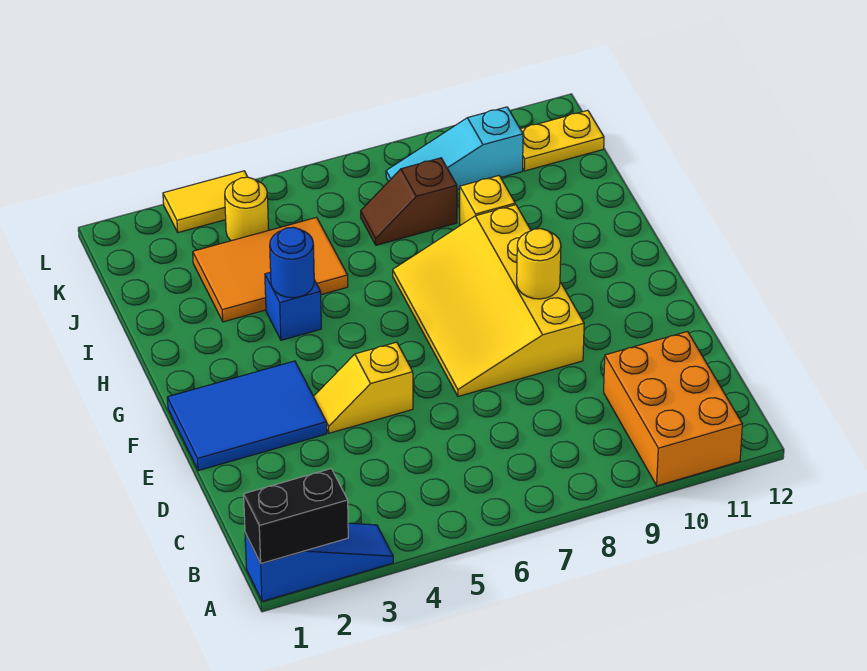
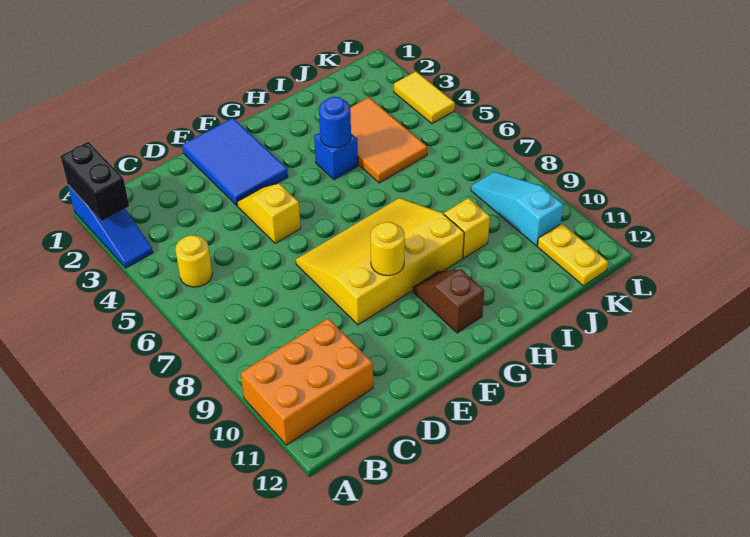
brown slope J7:J8 level 1 top 8 -> brown slope G10:G11 level 1 top 11
yellow round brick K4 level 1 -> yellow round brick B5 level 1

